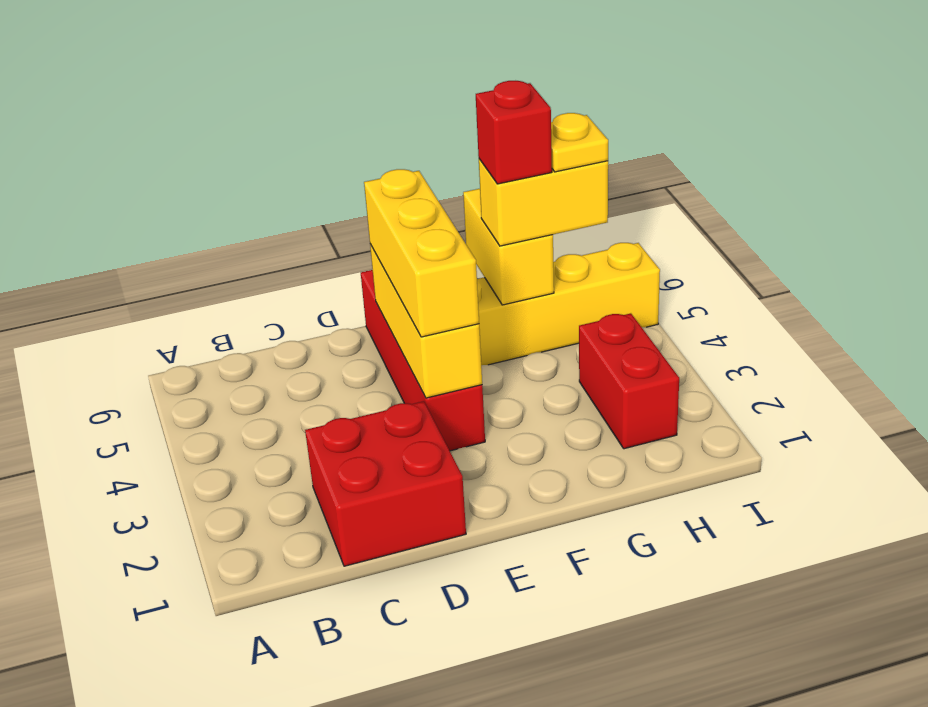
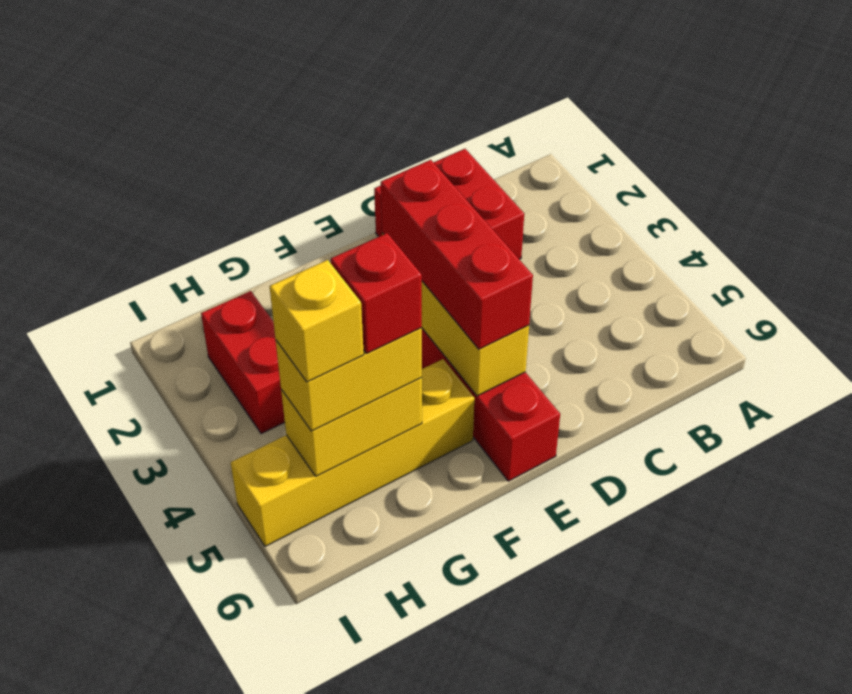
yellow brick E3:E5 level 3 -> red brick E3:E5 level 3
yellow brick G5:G6 level 2 -> yellow brick G5:H5 level 2
yellow plate H5 level 4 -> yellow brick H5 level 4

